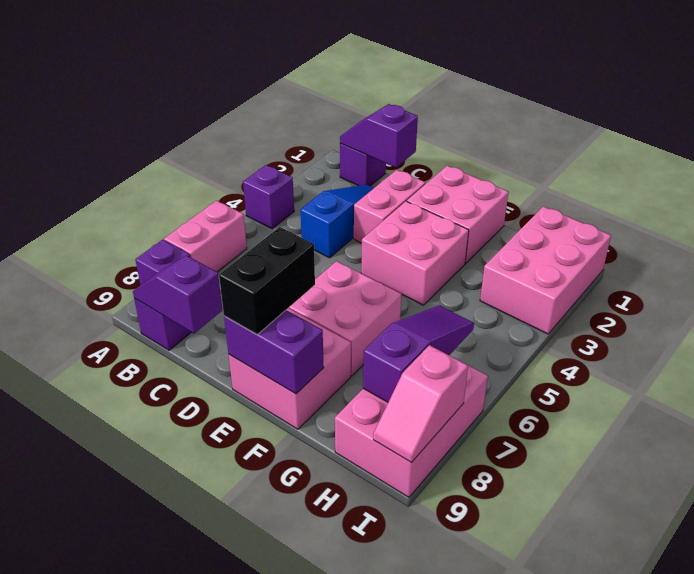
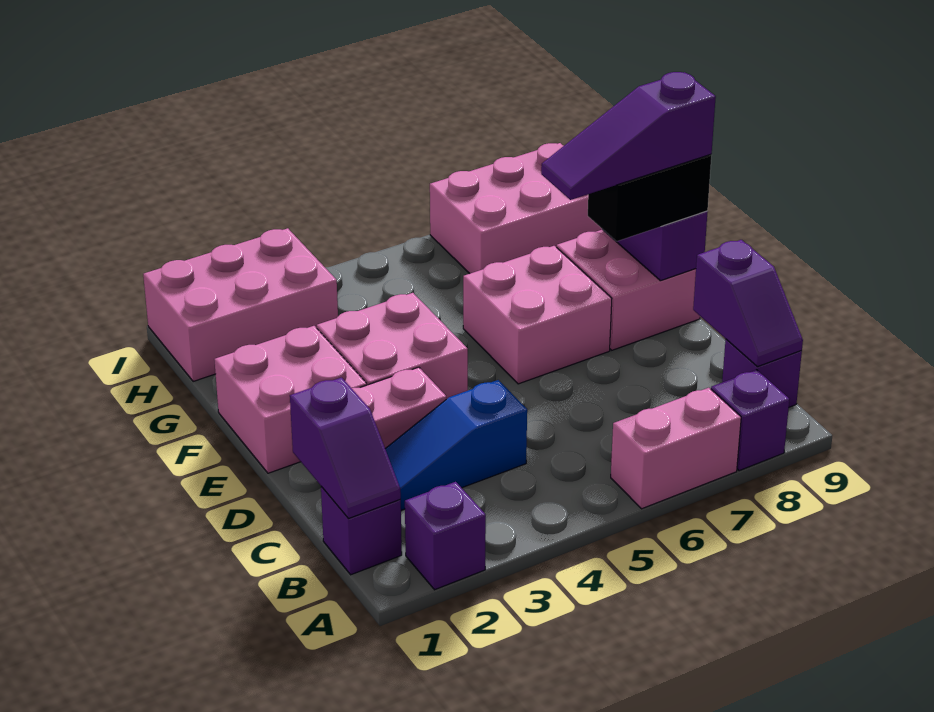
purple brick A4 level 1 -> purple brick A2 level 1
purple slope H6:H8 level 2 top 8 -> purple slope E7:E9 level 4 top 9
pink slope I8:I9 level 2 top 8 -> none

